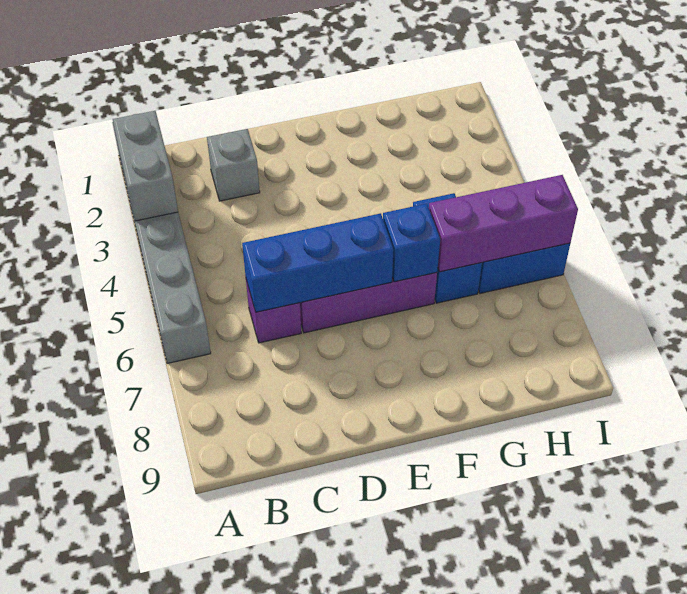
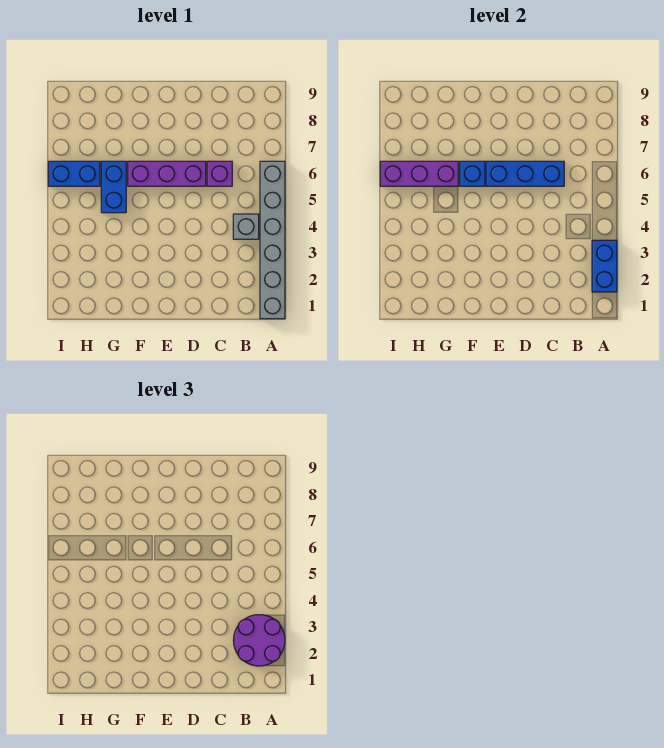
grey brick A2:A3 level 2 -> blue brick A2:A3 level 2
none -> purple round brick A2:B3 level 3
grey brick C2 level 1 -> grey brick B4 level 1

